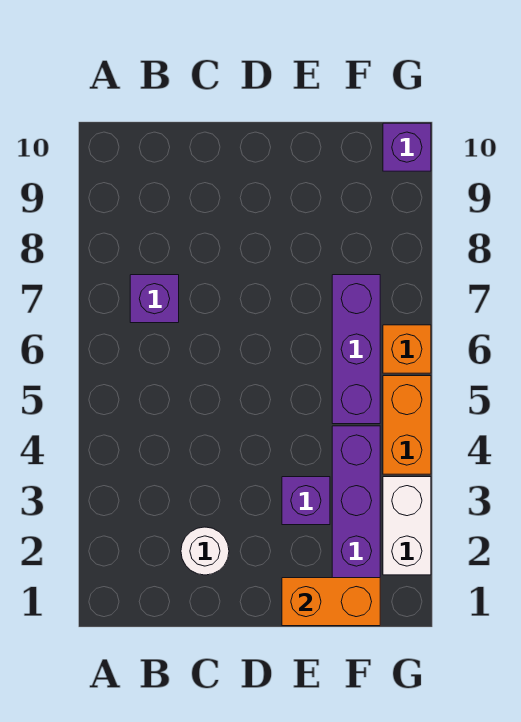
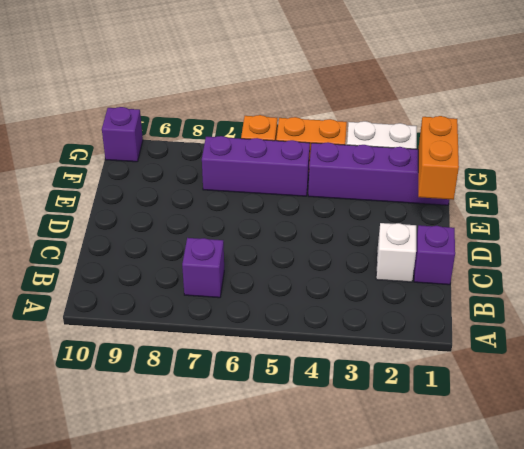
white round brick C2 level 1 -> white brick C2 level 1
purple brick E3 level 1 -> purple brick C1 level 1

